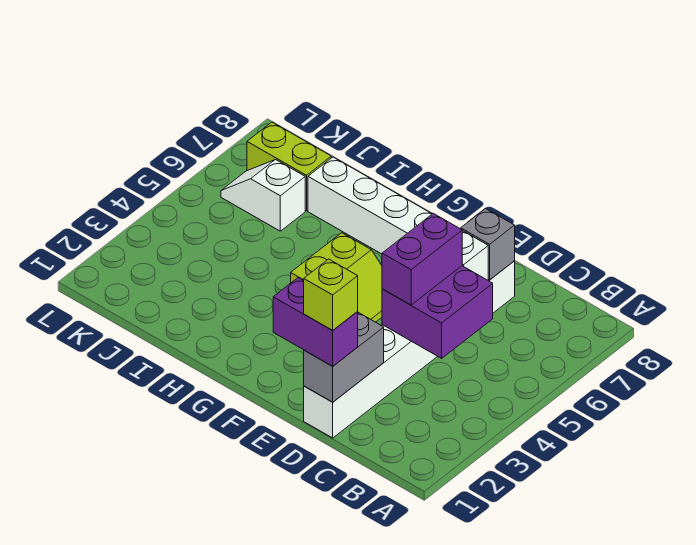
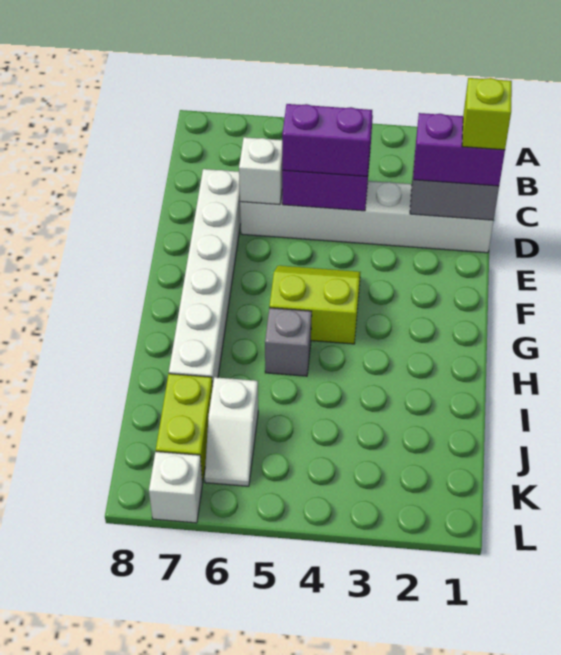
purple brick D1:E1 level 3 -> purple brick D1:D2 level 3
grey brick D7 level 2 -> grey brick H5 level 1
none -> white brick L7 level 1

